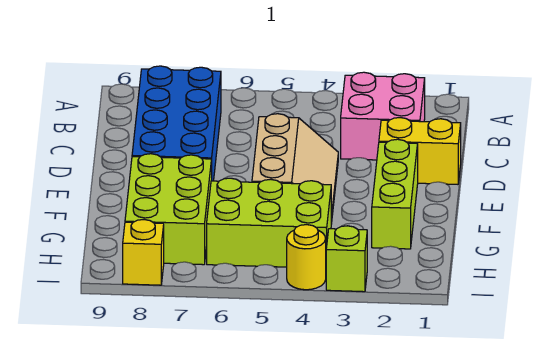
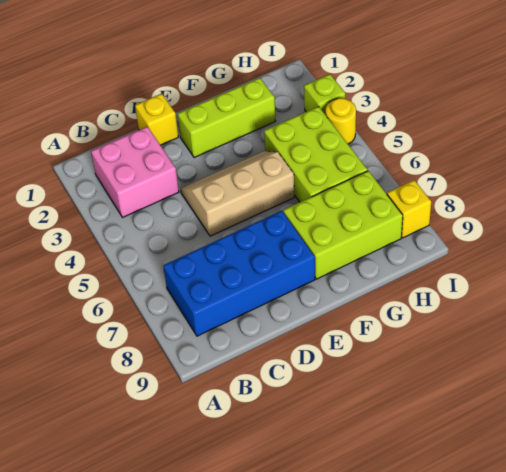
yellow brick D1:D2 level 1 -> yellow brick D1 level 1

